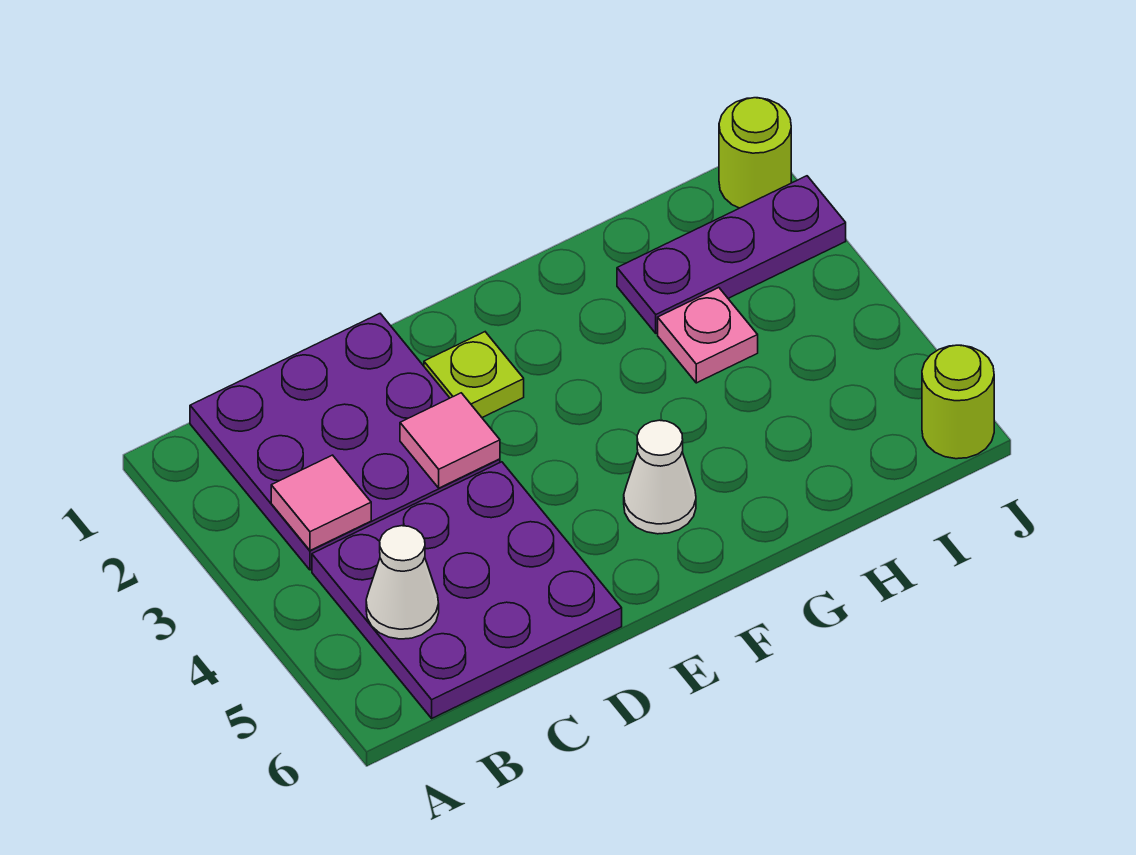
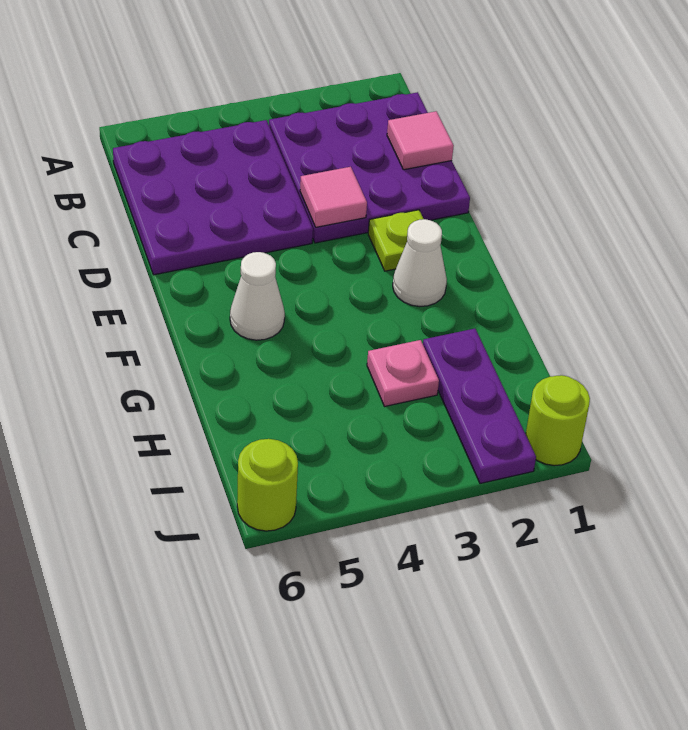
pink tile B3 level 2 -> pink tile C1 level 2
white cone B5 level 2 -> white cone F2 level 1

